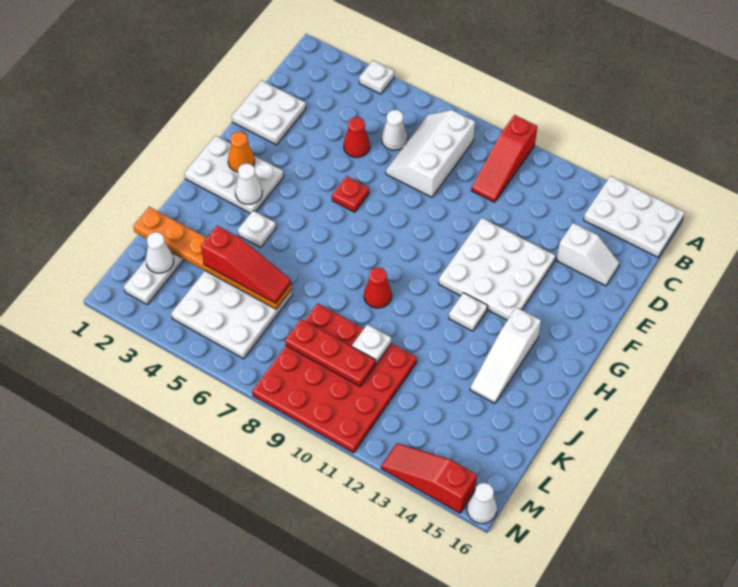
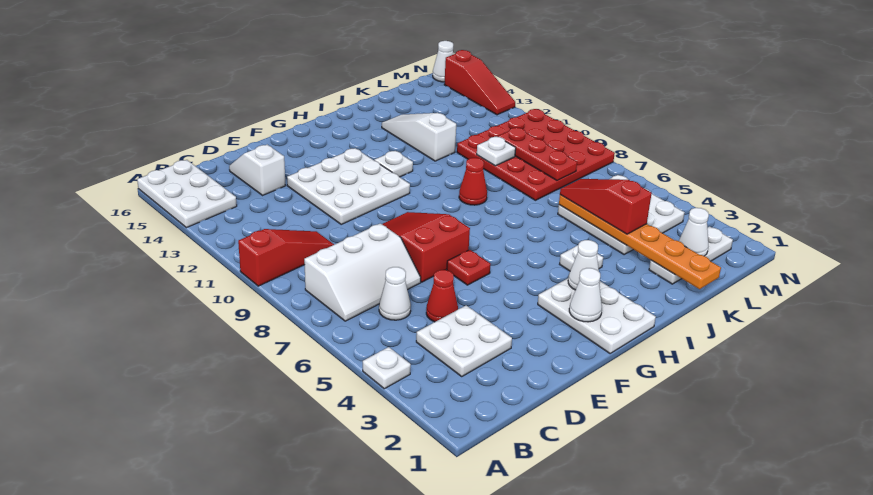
white plate D1:E2 level 1 -> white plate C3:D4 level 1
none -> red slope E7:F9 level 1 top 7
orange cone G2 level 2 -> white cone G2 level 2
white slope H14:J14 level 1 top H -> white slope J12:J14 level 1 top 12

